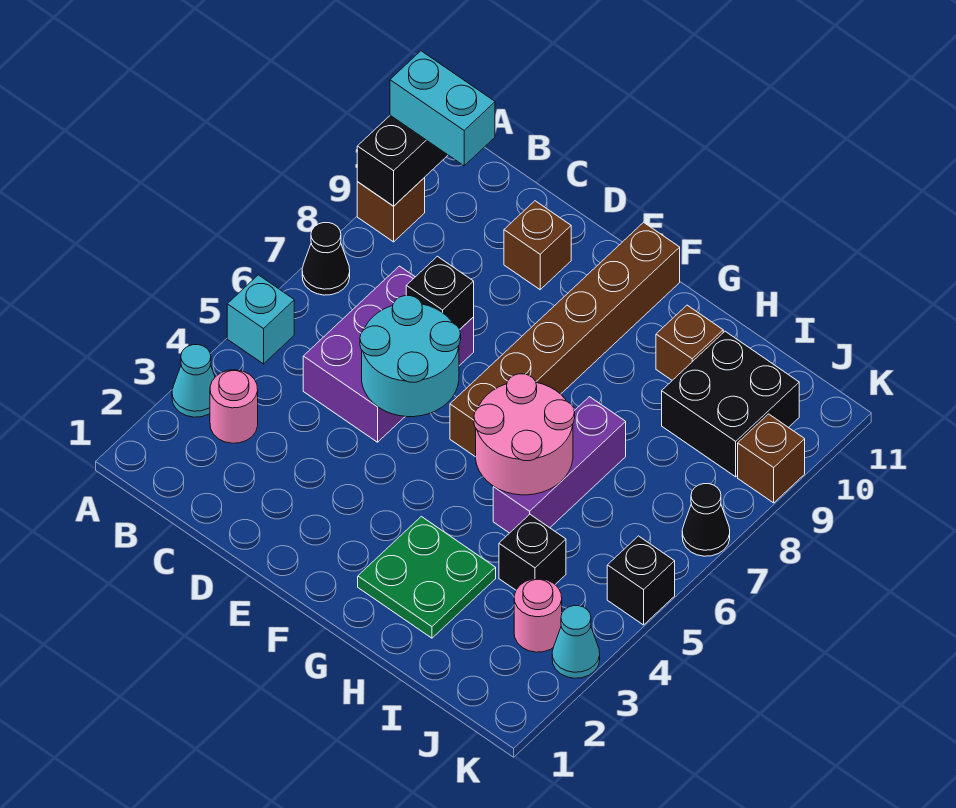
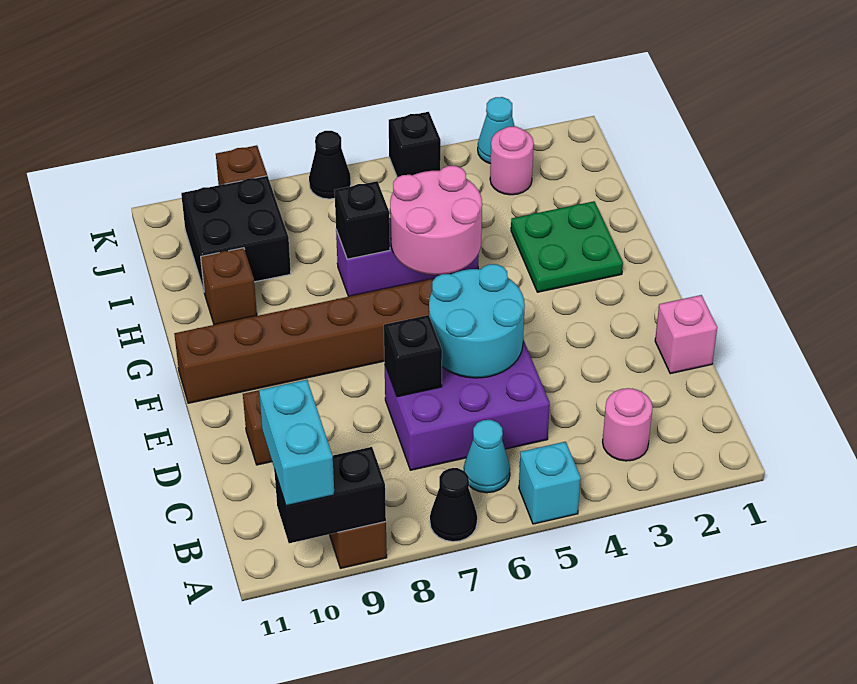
cyan cone A3 level 1 -> cyan cone B6 level 1
none -> pink brick D1 level 1
black brick I4 level 1 -> black brick H7 level 2

